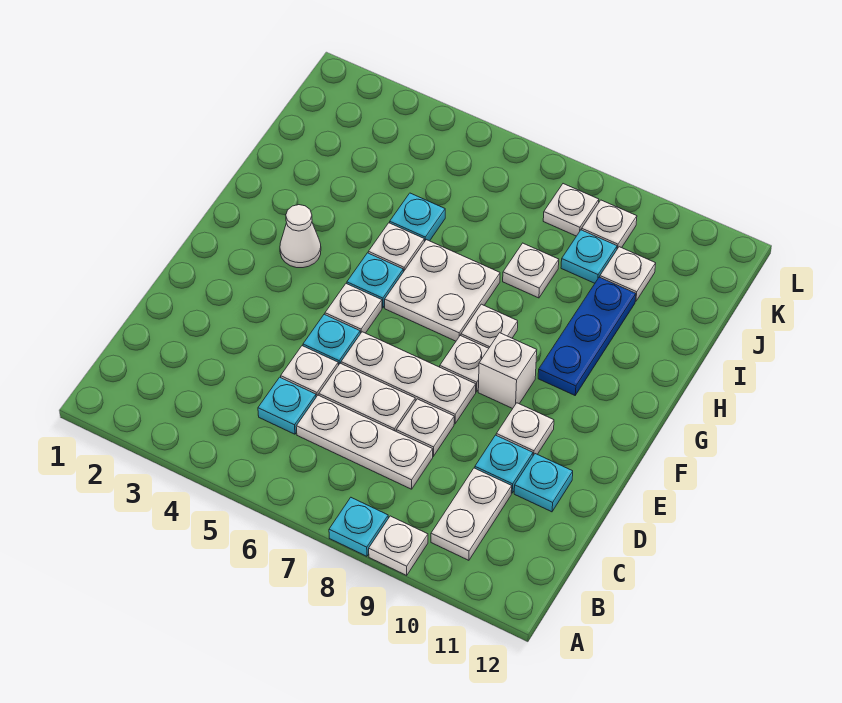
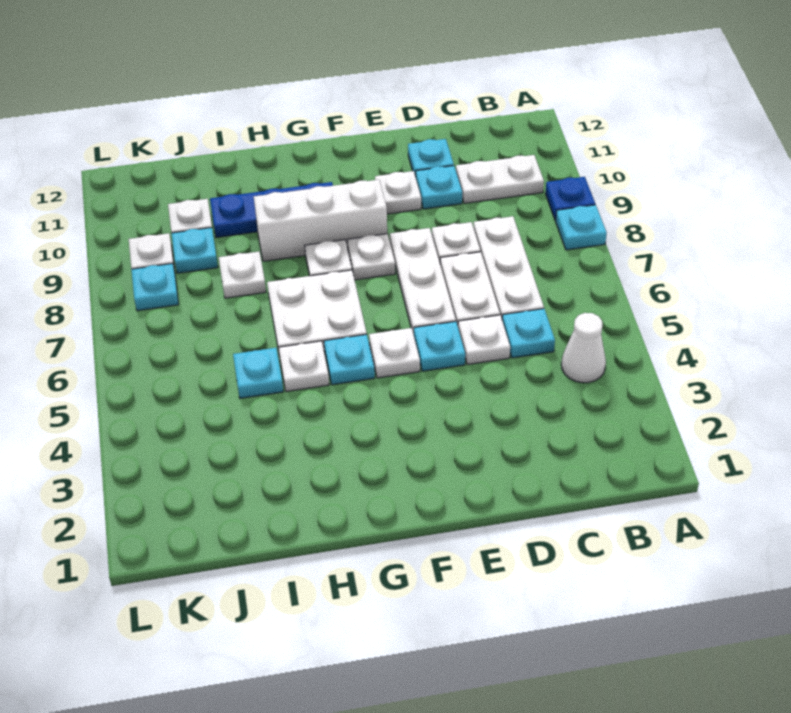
white plate A9 level 1 -> blue plate A9 level 1
white brick F9 level 1 -> white brick F9:H9 level 1
white cone G3 level 1 -> white cone B4 level 1
white plate K8 level 1 -> cyan plate K8 level 1

